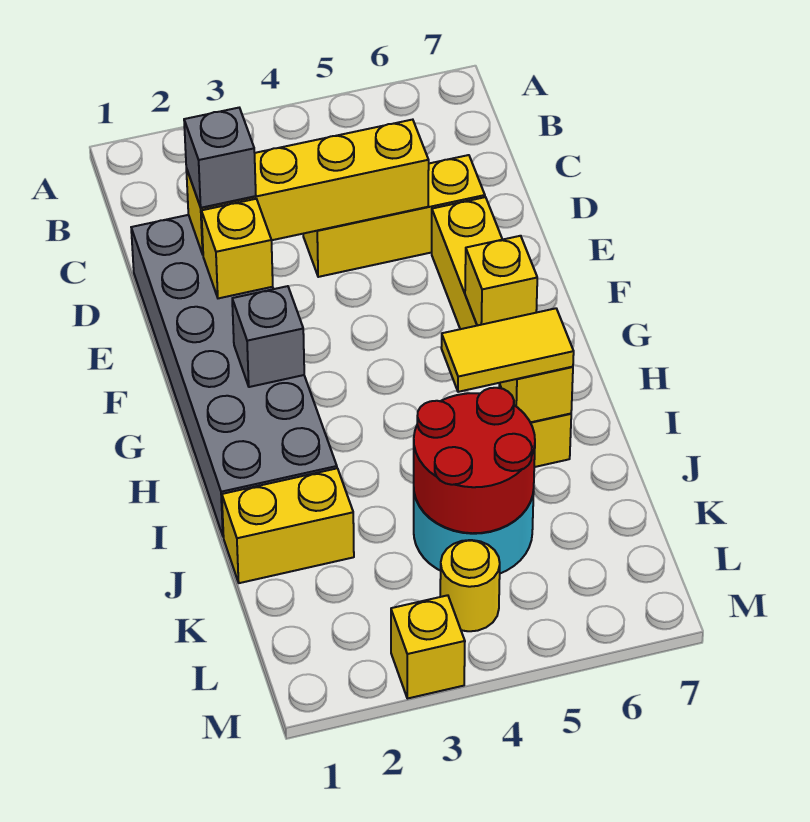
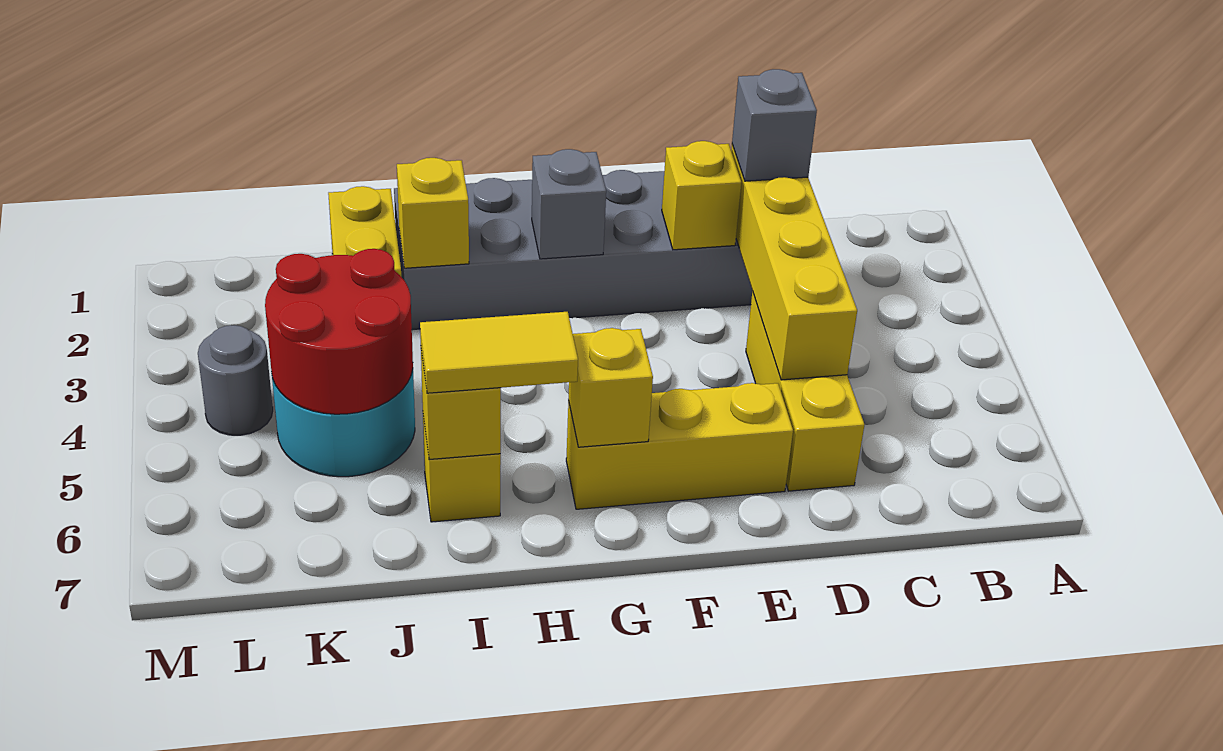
yellow tile I5:I6 level 3 -> yellow tile H6:I6 level 3
yellow round brick L4 level 1 -> grey round brick L4 level 1
yellow brick M3 level 1 -> yellow brick I2 level 2

